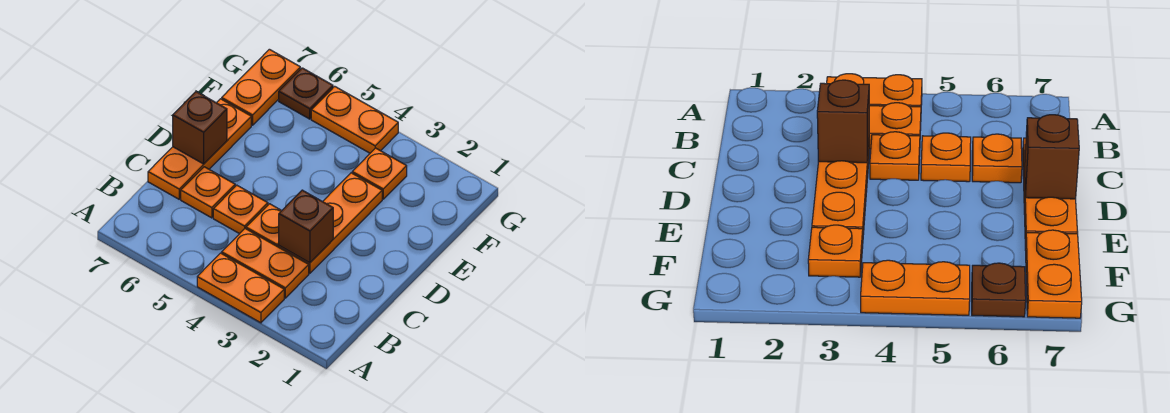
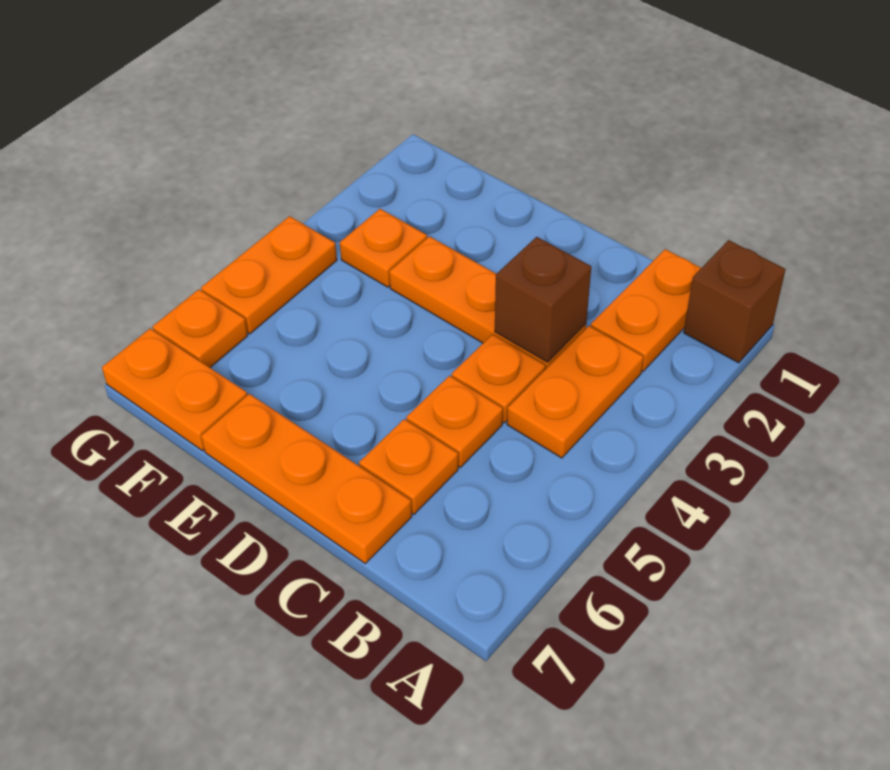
orange plate A3:A4 level 1 -> orange plate B1:B2 level 1
brown brick D7 level 2 -> brown brick A1 level 1
brown plate G6 level 1 -> orange plate G6 level 1

